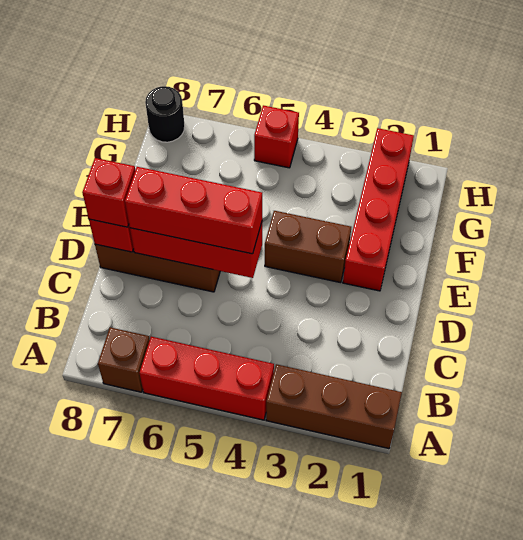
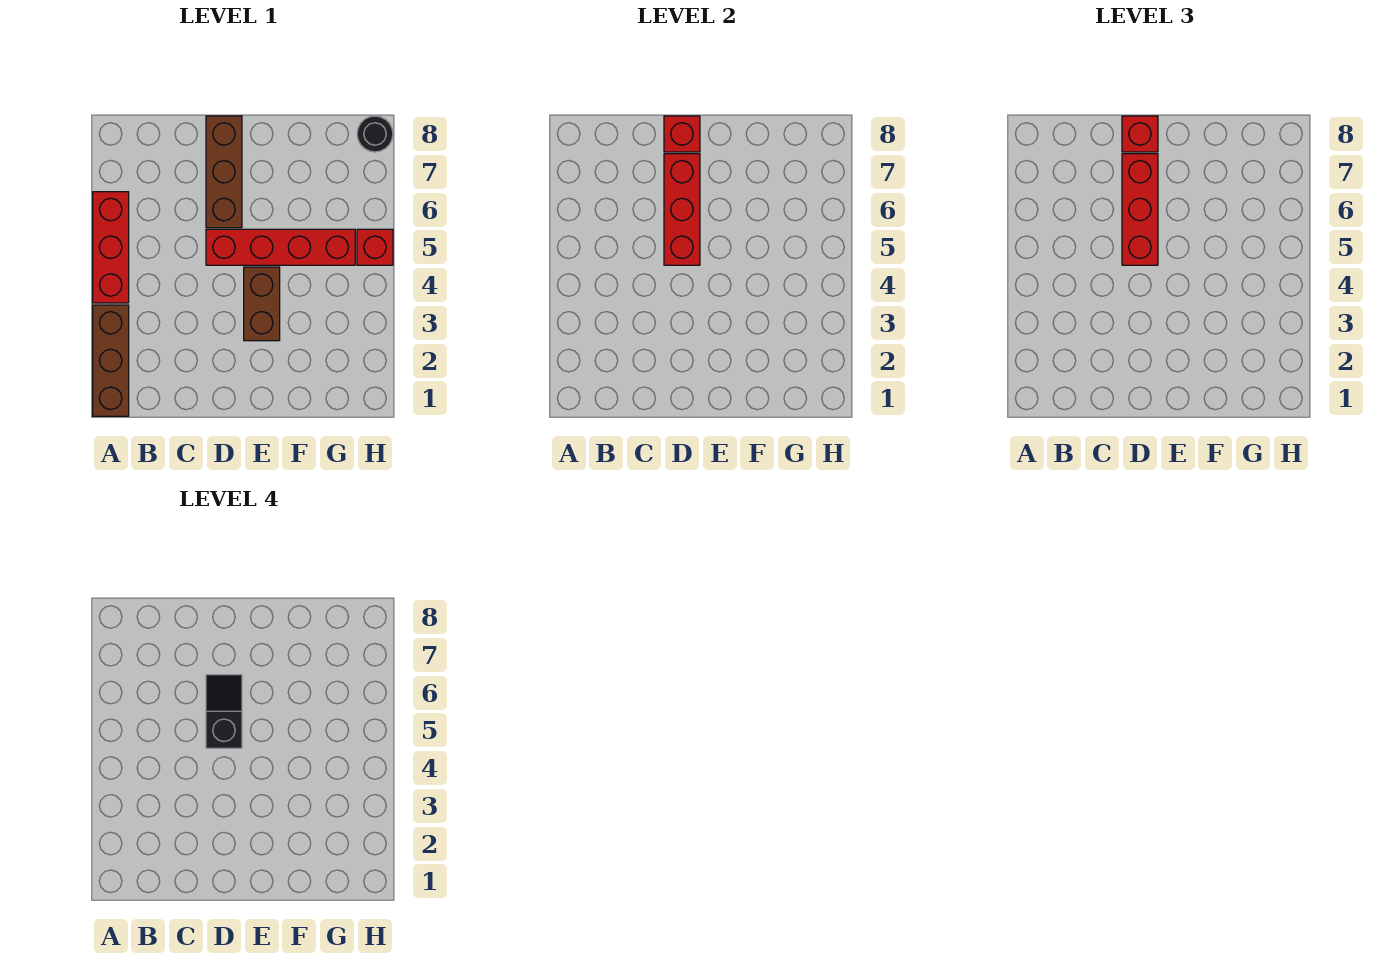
brown brick A7 level 1 -> none
none -> black slope D5:D6 level 4 top 5
red brick E2:H2 level 1 -> red brick D5:G5 level 1

